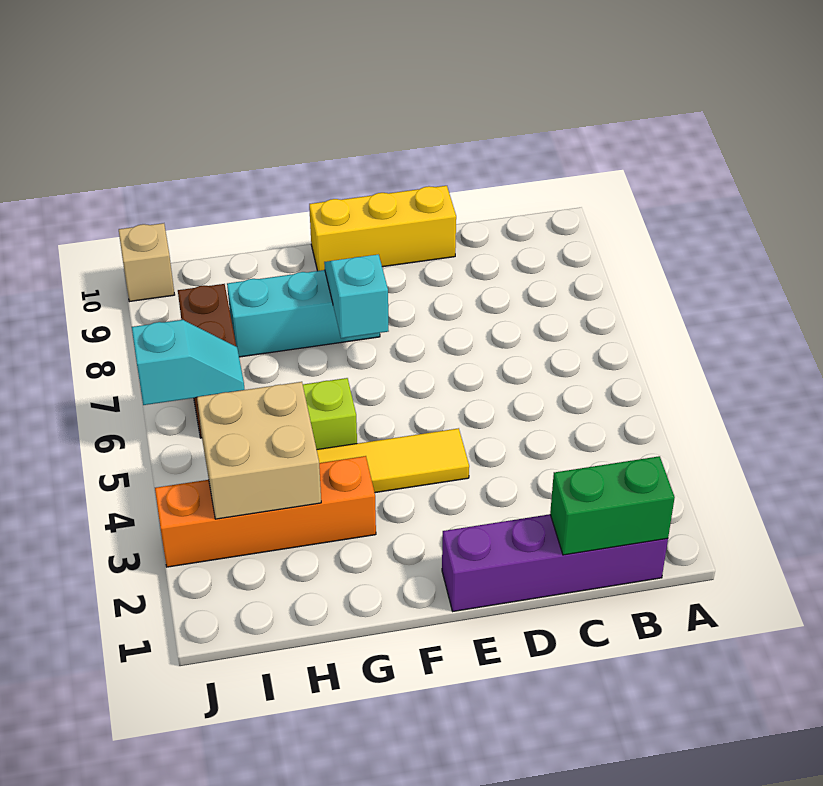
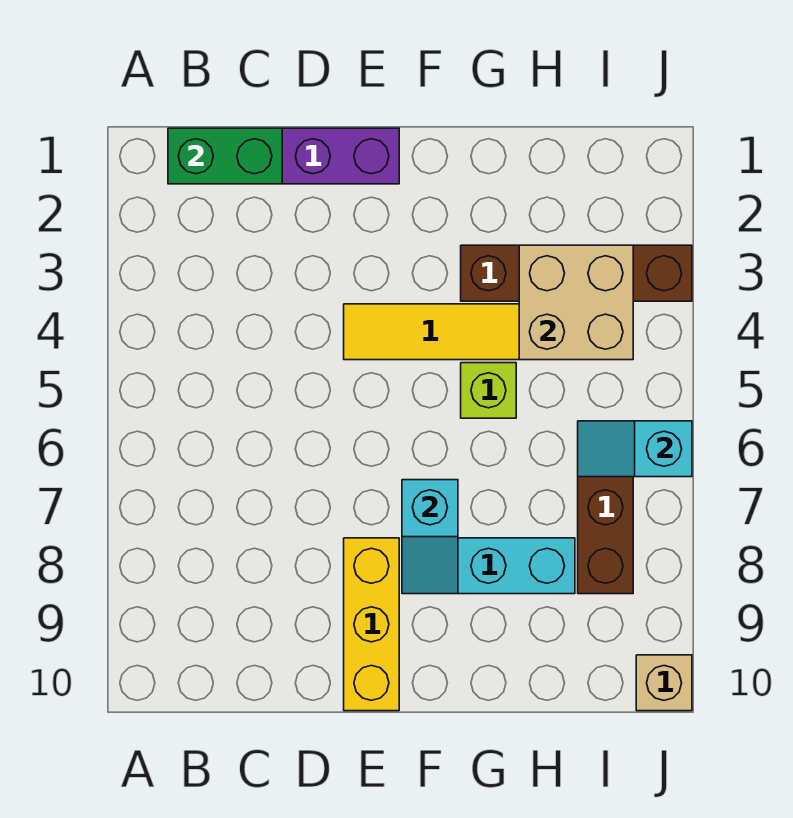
yellow brick D10:F10 level 1 -> yellow brick E8:E10 level 1
orange brick G3:J3 level 1 -> brown brick G3:J3 level 1

